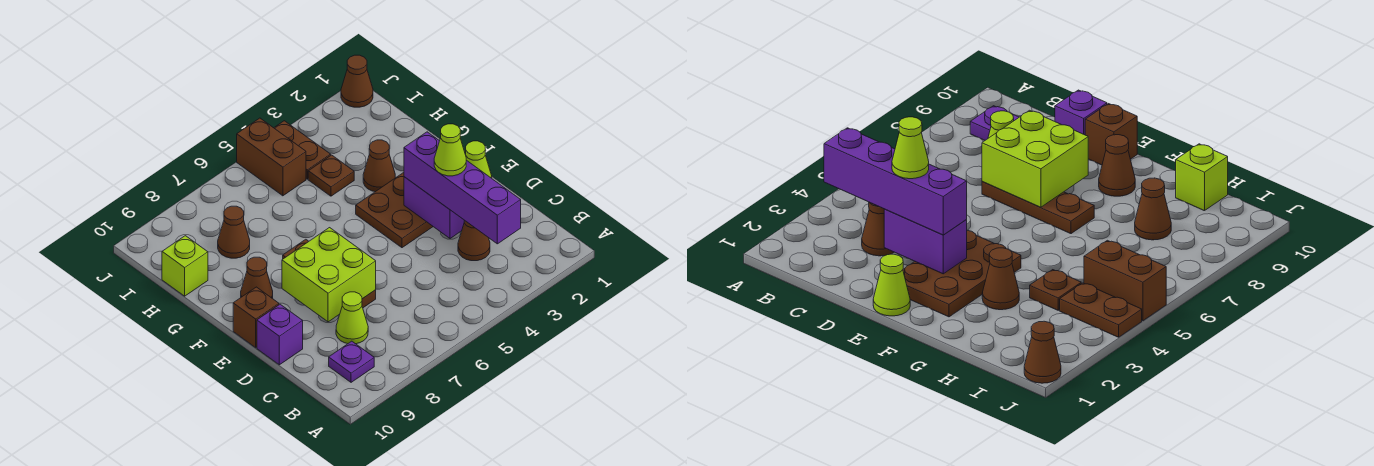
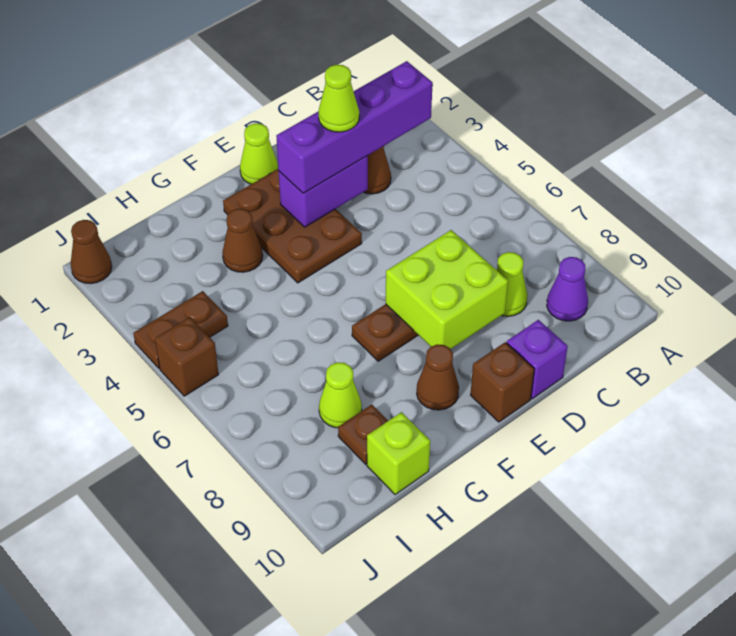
purple plate B9 level 1 -> purple cone B9 level 1
brown plate H4 level 1 -> brown plate H9 level 1
brown cone H8 level 1 -> lime cone H8 level 1
brown brick I5:J5 level 1 -> brown brick J5 level 1

